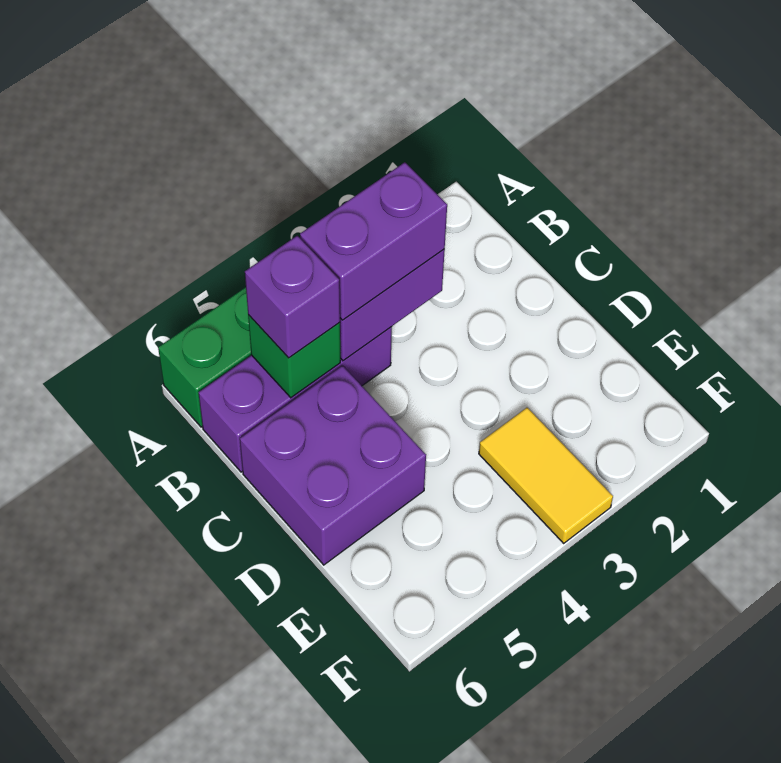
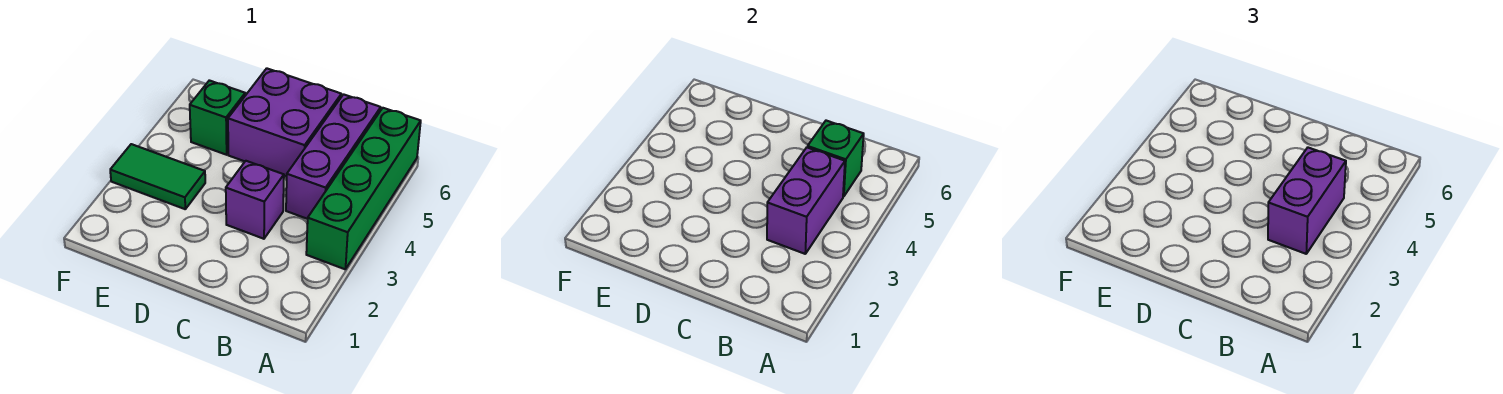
purple brick B5 level 3 -> purple brick C3 level 1
yellow tile E3:F3 level 1 -> green tile E3:F3 level 1
none -> green brick E5 level 1

